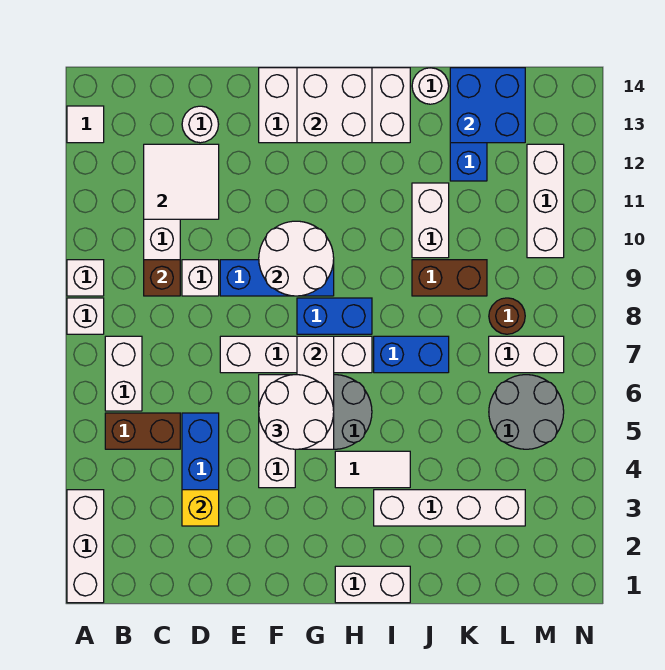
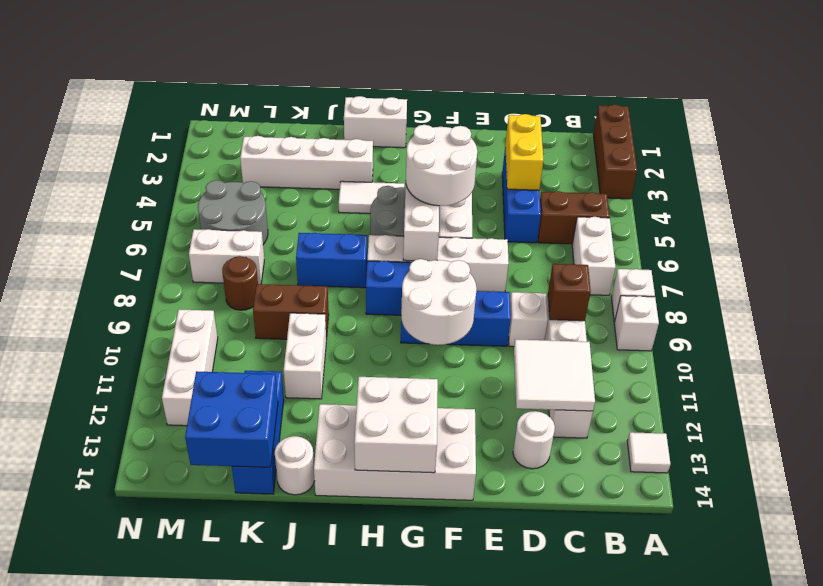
white brick A1:A3 level 1 -> brown brick A1:A3 level 1
yellow brick D3 level 2 -> yellow brick D3:D4 level 2

